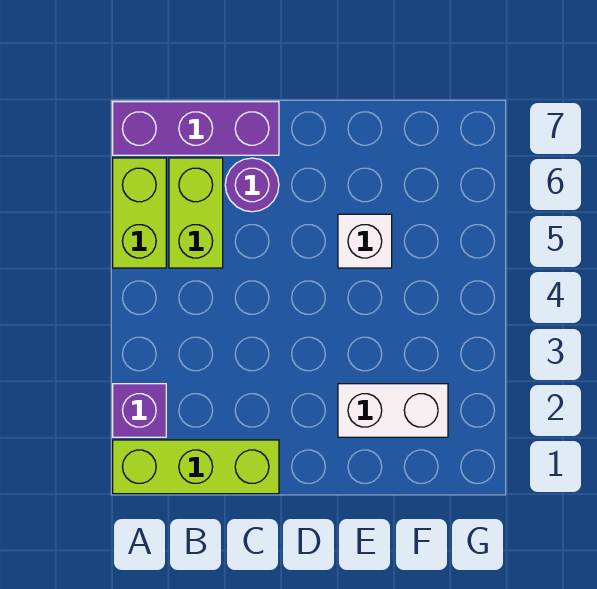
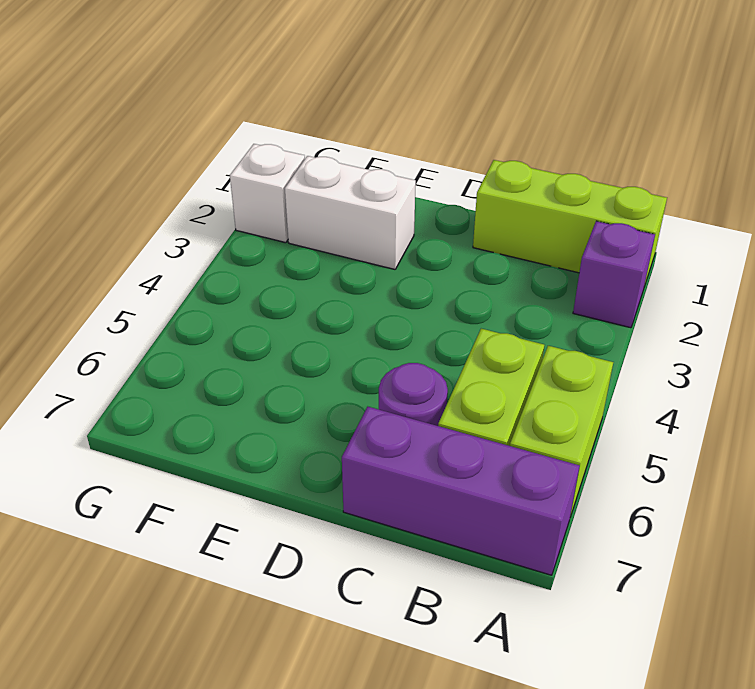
white brick E5 level 1 -> white brick G2 level 1

